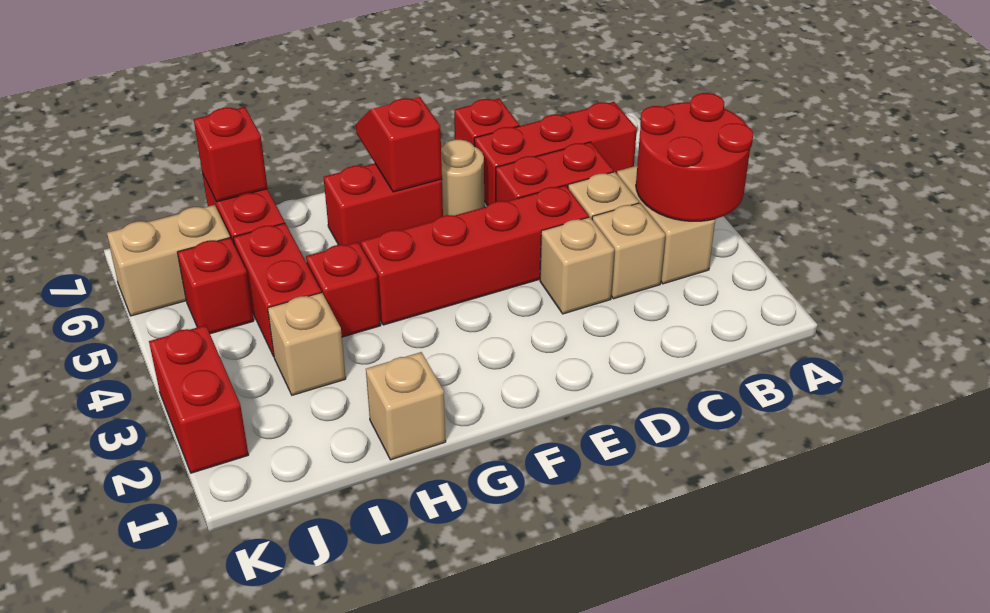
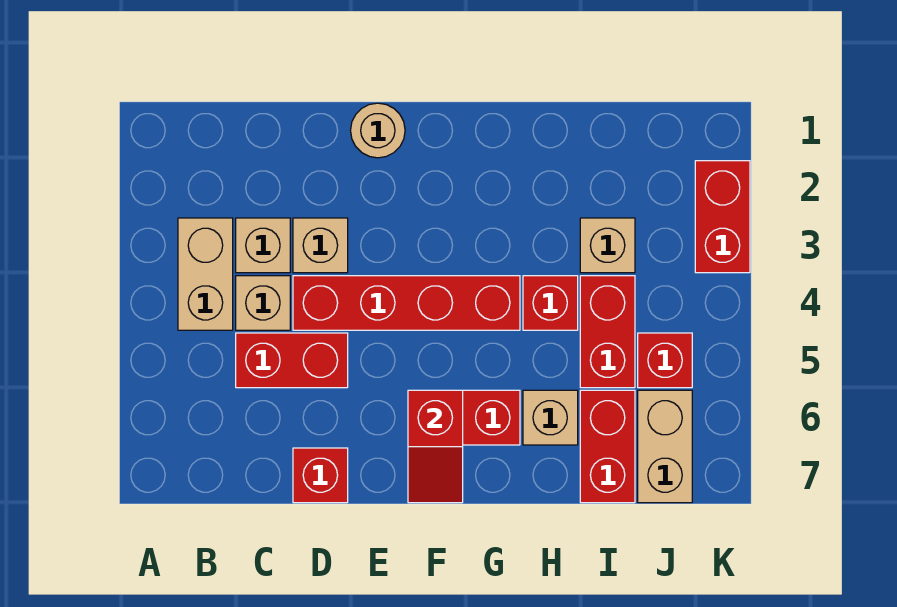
red round brick A3:B4 level 2 -> none
red brick B6:D6 level 1 -> none
tan round brick E6 level 1 -> tan round brick E1 level 1
tan brick H1 level 1 -> tan brick H6 level 1
red brick I7 level 2 -> none
tan brick J6:K6 level 1 -> tan brick J6:J7 level 1

